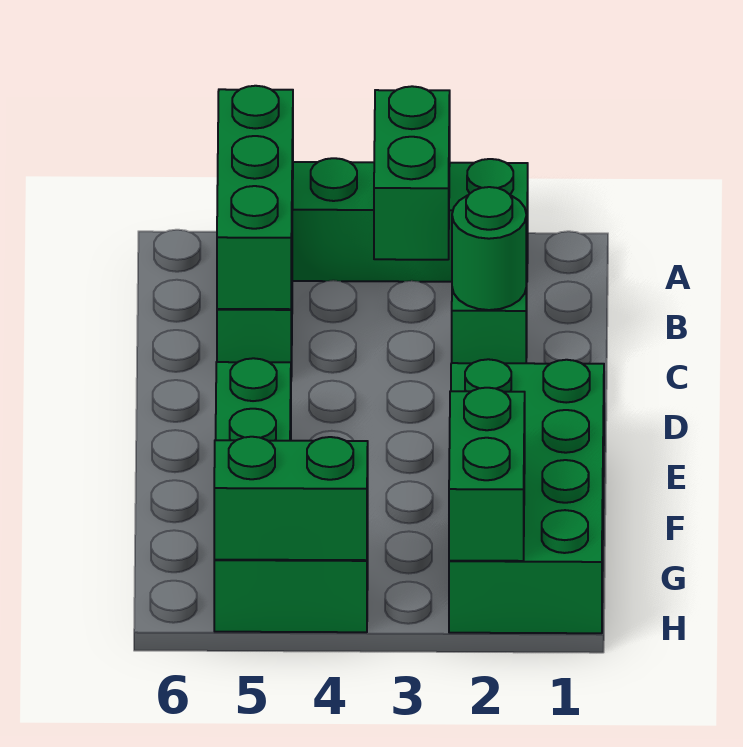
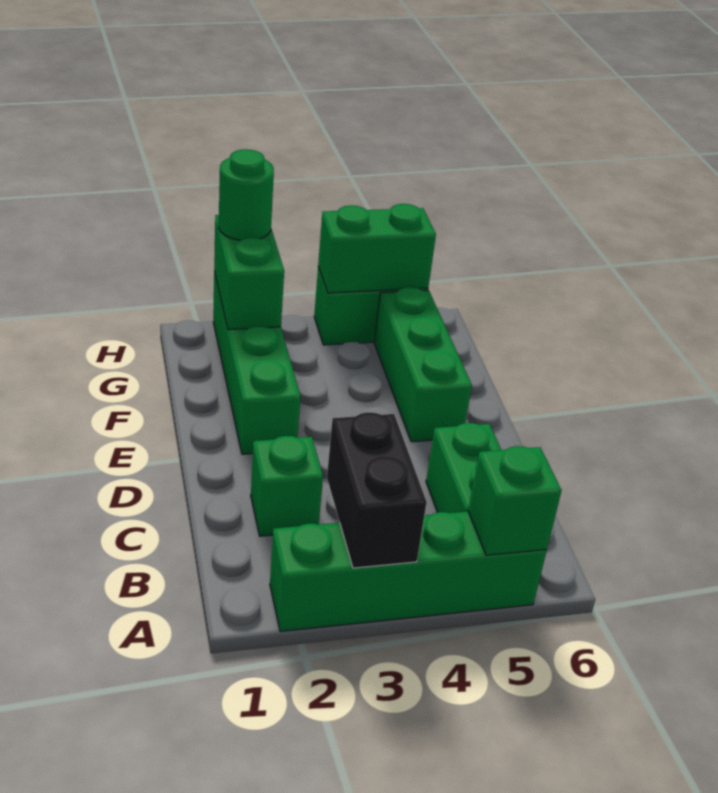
green brick A3:B3 level 2 -> black brick A3:B3 level 2
green brick A5:C5 level 2 -> green brick A5 level 2
green round brick C2 level 2 -> green round brick H2 level 3
green brick E1:H2 level 1 -> green brick E2:H2 level 1

